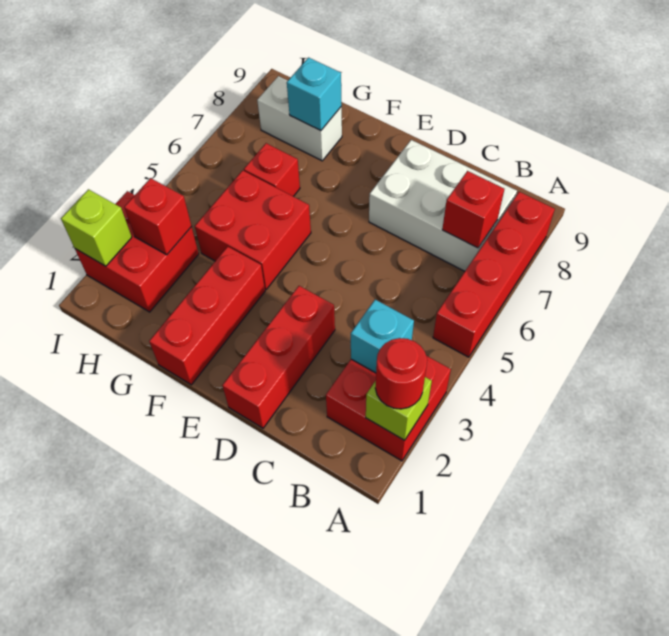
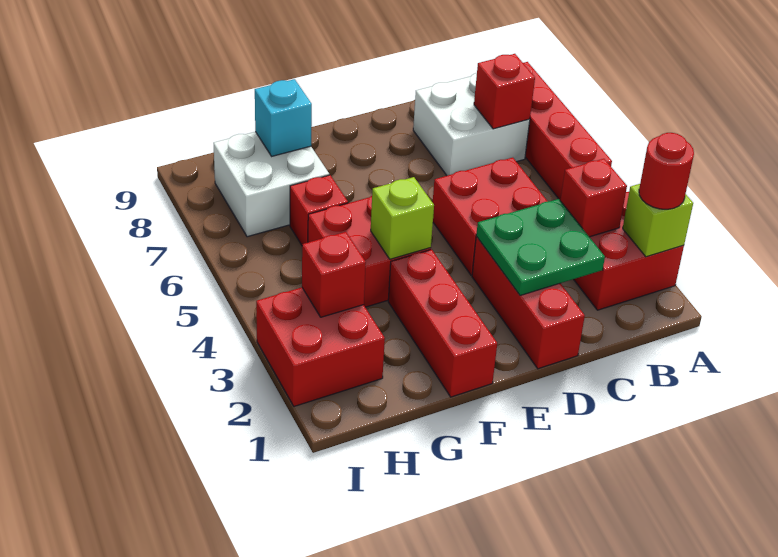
cyan brick B3 level 2 -> red brick B3 level 2
white brick B7:D8 level 1 -> white brick B7:C8 level 1
none -> green plate C2:D3 level 2
none -> red brick C4:D5 level 1
white brick G8:H8 level 1 -> white brick G7:H8 level 1
lime brick I2 level 2 -> lime brick F4 level 2

